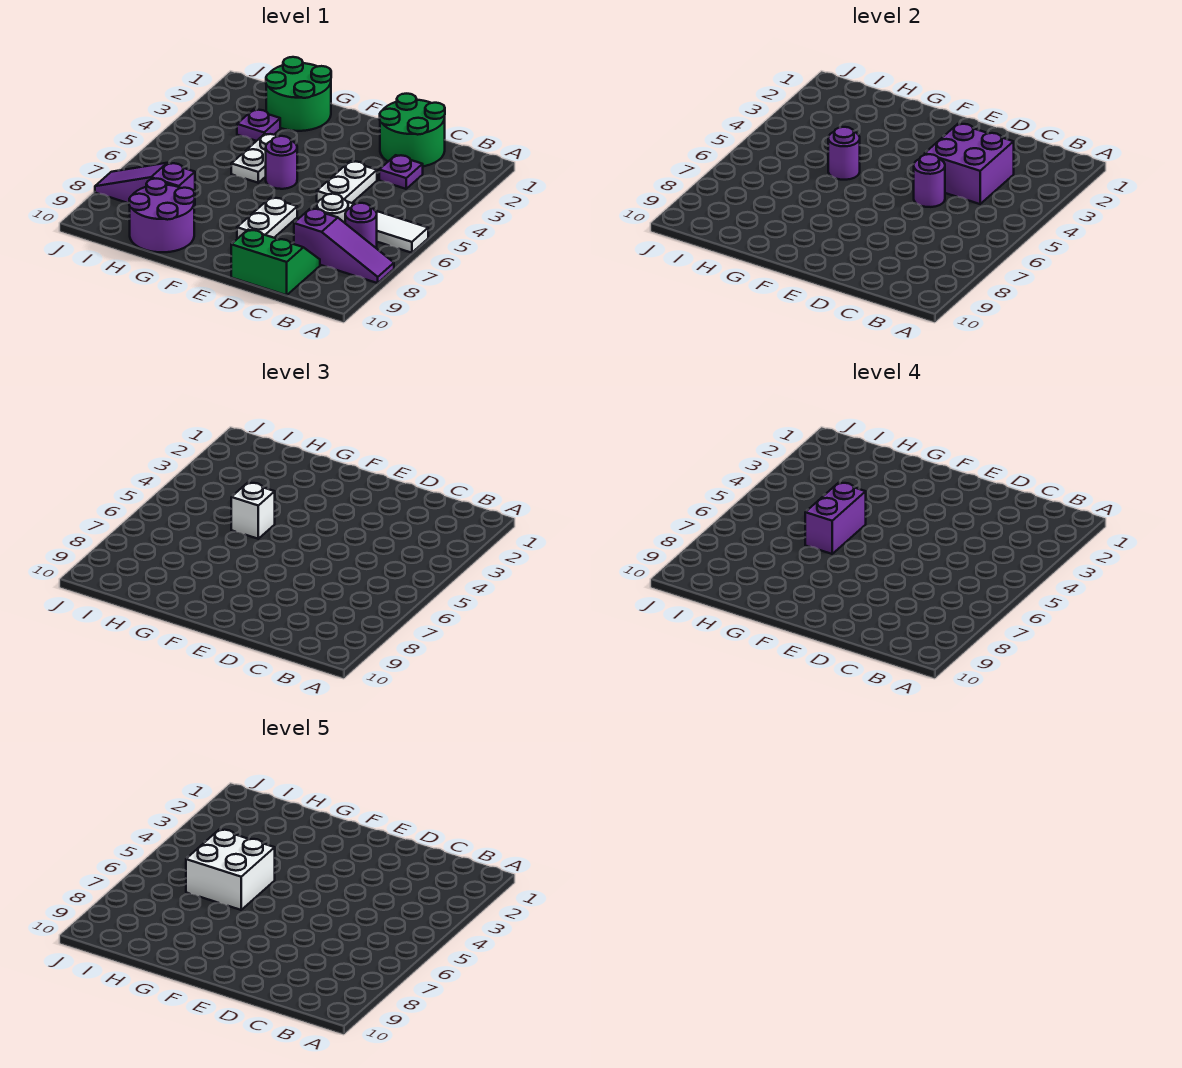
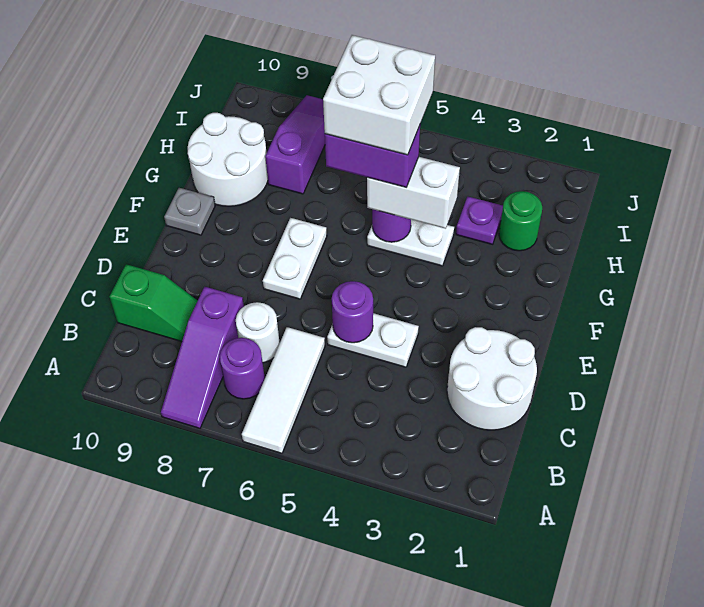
green round brick C1:D2 level 1 -> white round brick C1:D2 level 1
purple plate C3 level 1 -> none
purple brick C3:D4 level 2 -> none
green slope C9:D10 level 1 top 10 -> green slope C9:C10 level 1 top 10
white plate E7:E8 level 1 -> white plate E7:F7 level 1
purple round brick F5 level 1 -> none
none -> grey plate F10 level 1
green round brick G1:H2 level 1 -> green round brick H2 level 1
white brick G5 level 3 -> white brick G4:G5 level 3
purple round brick G9:H10 level 1 -> white round brick G9:H10 level 1

